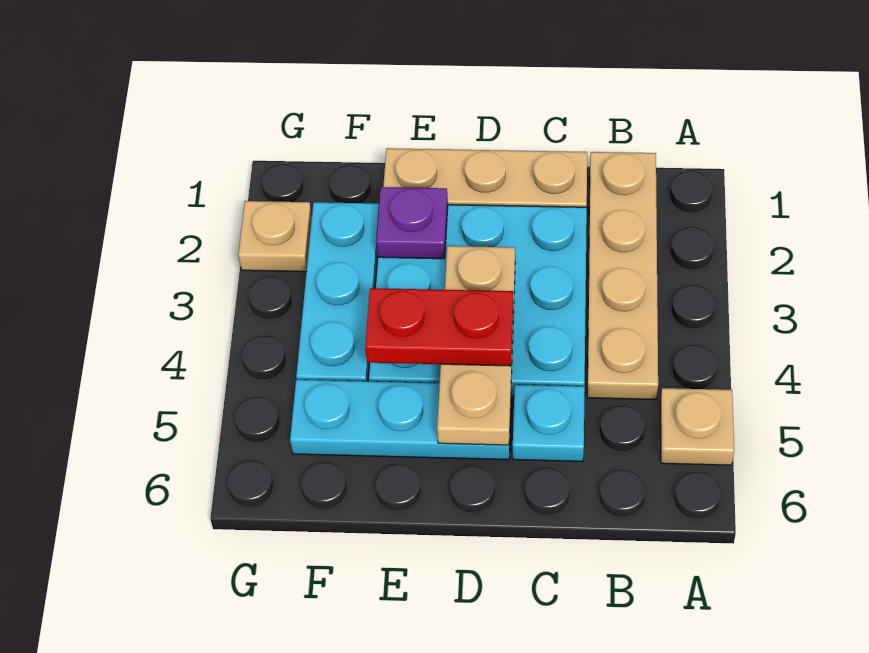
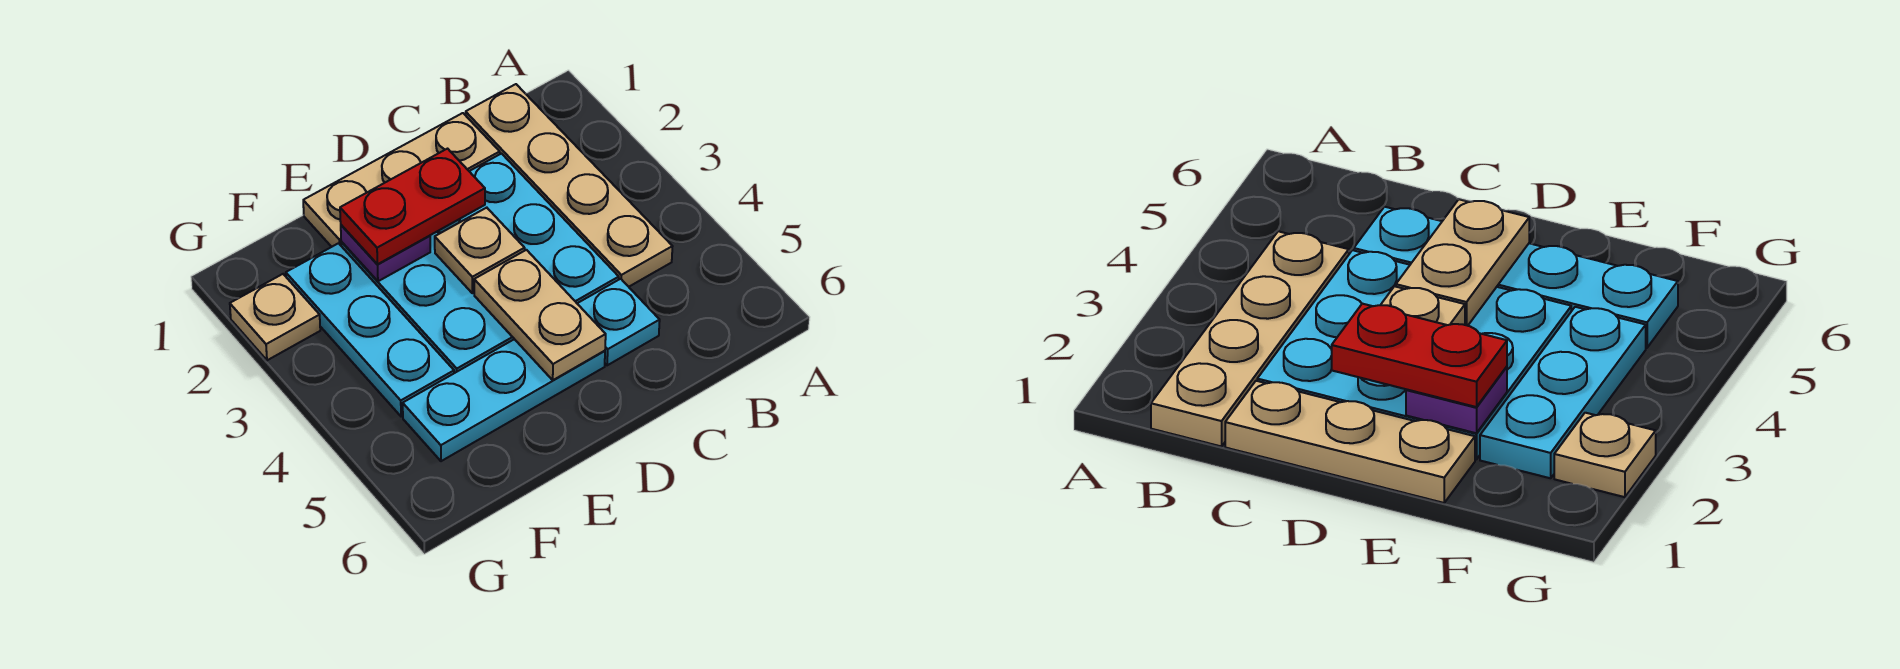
tan plate A5 level 1 -> none
red plate D4:E4 level 3 -> red plate D2:E2 level 3

